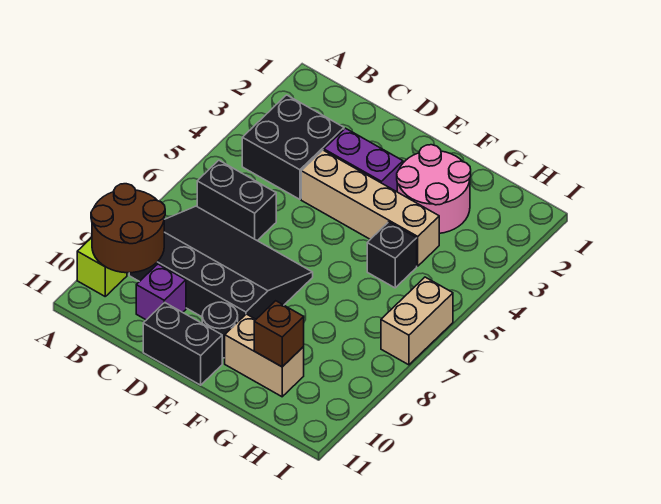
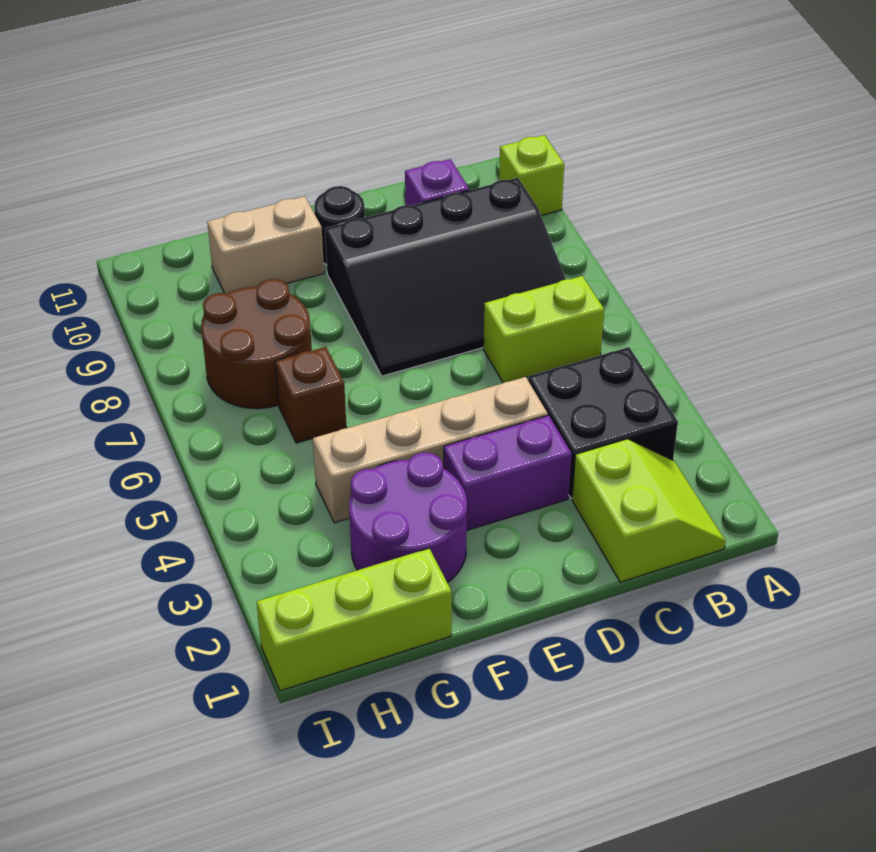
brown round brick A9:B10 level 2 -> brown round brick G7:H8 level 1
none -> lime slope B1:C2 level 1 top C
black brick B6:C6 level 1 -> lime brick B6:C6 level 1
black brick D11:E11 level 1 -> none
pink round brick F2:G3 level 1 -> purple round brick F2:G3 level 1
none -> lime brick G1:I1 level 1
black brick G5 level 1 -> none
brown brick G10 level 2 -> brown brick G6 level 1
tan brick I6:I7 level 1 -> none

